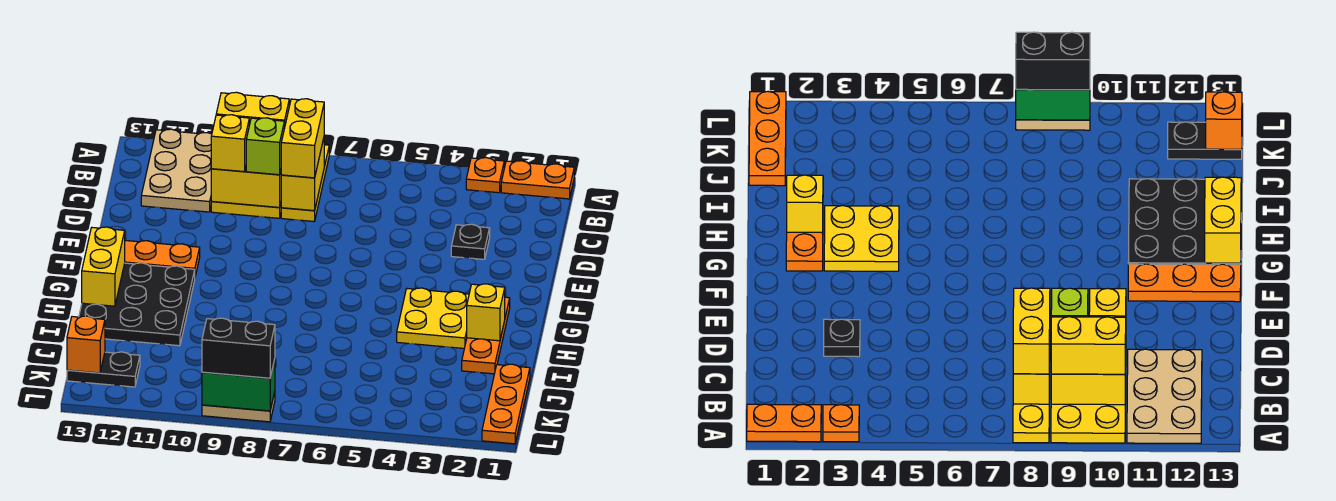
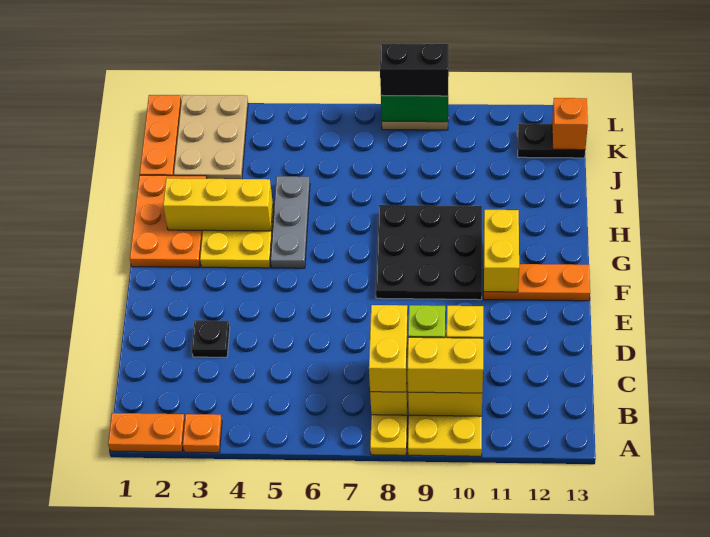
tan plate A11:C12 level 1 -> tan plate J2:L3 level 1
orange plate G2:I2 level 1 -> orange plate G1:I2 level 1
none -> grey plate G5:I5 level 1
black plate G11:I13 level 1 -> black plate F8:H10 level 1
yellow brick G13:H13 level 2 -> yellow brick F11:G11 level 2
yellow brick H2 level 2 -> yellow brick H2:H4 level 2

